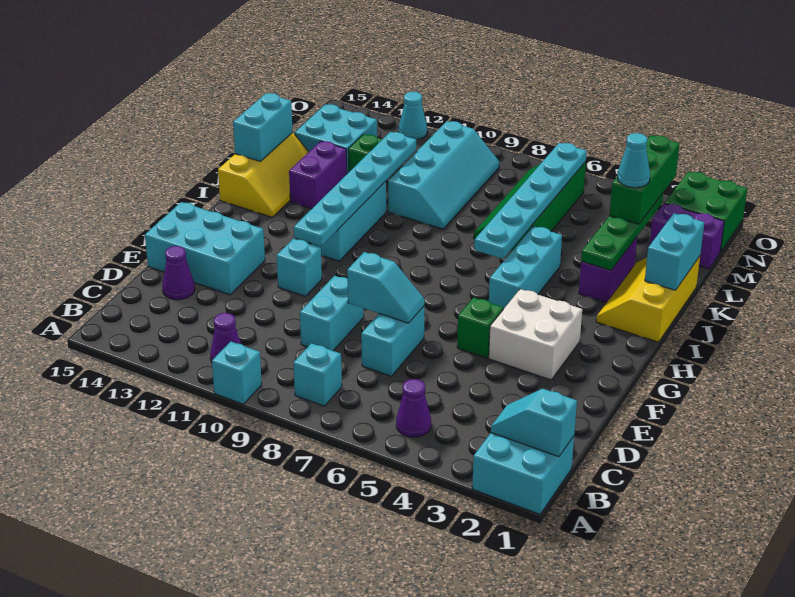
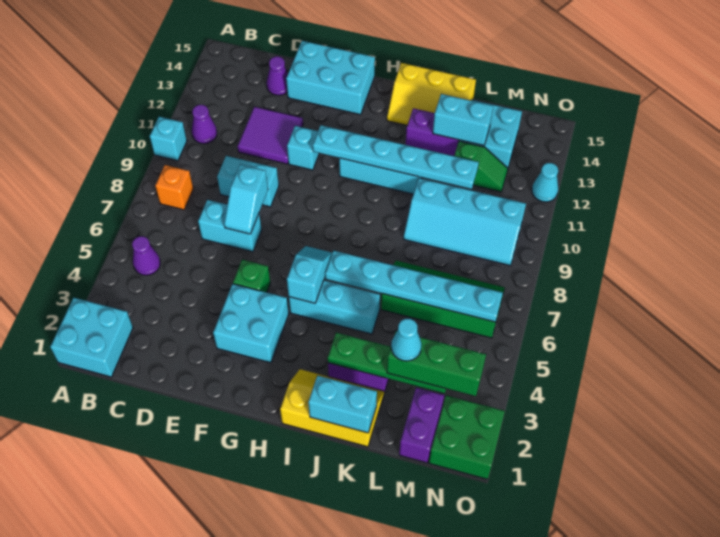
cyan slope B1:B2 level 2 top 1 -> cyan slope H5:H6 level 2 top 5
cyan brick B8 level 1 -> orange brick B8 level 1
none -> purple tile D11:E12 level 1
cyan brick E13:F15 level 1 -> cyan brick E14:G15 level 1
white brick F3:G4 level 1 -> cyan brick F3:G4 level 1
cyan brick J15:K15 level 2 -> cyan brick K13:L13 level 2

